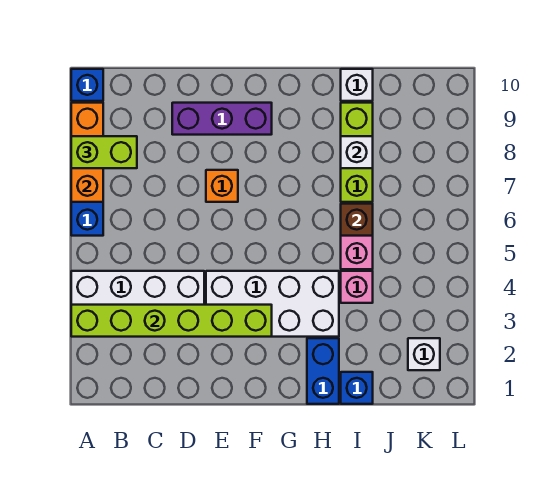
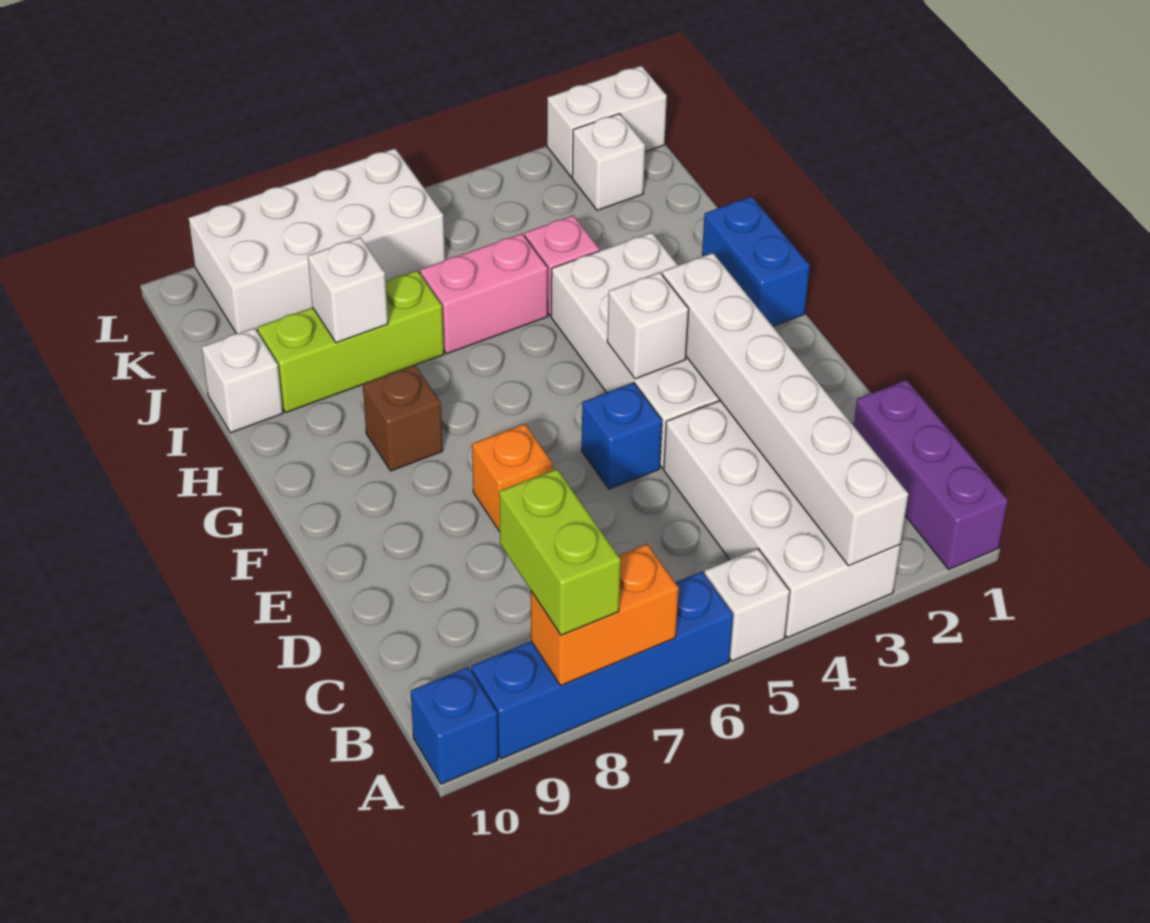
lime brick A3:F3 level 2 -> white brick A3:F3 level 2
none -> white brick A5 level 1
orange brick A7:A9 level 2 -> orange brick A7:A8 level 2
purple brick D9:F9 level 1 -> purple brick A1:C1 level 1
none -> white brick F4 level 2
blue brick H1:H2 level 1 -> blue brick G1:H1 level 1
blue brick I1 level 1 -> blue brick E5 level 1
brown brick I6 level 2 -> brown brick G8 level 1
none -> white brick K6:L9 level 1
none -> white brick L1:L2 level 1

